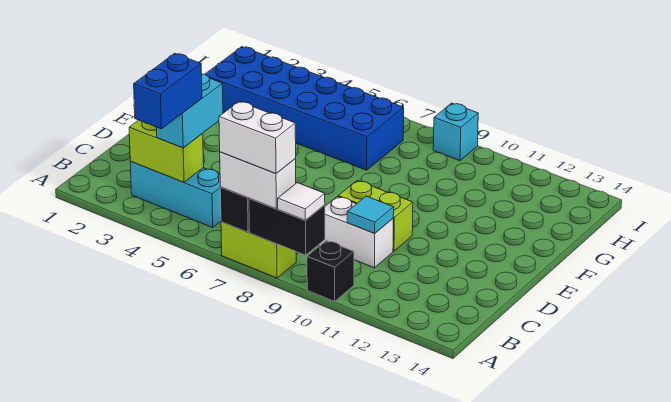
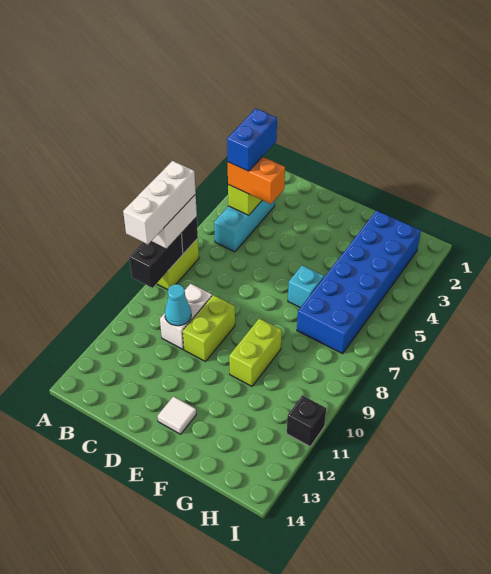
blue brick A4:B4 level 4 -> blue brick B3:B4 level 4
white brick A7:A8 level 4 -> white brick A7:A9 level 4
white tile A9 level 3 -> white tile E13 level 1
black brick A10 level 1 -> black brick I11 level 1
cyan brick B4:C4 level 3 -> orange brick B4:C4 level 3
cyan tile C10 level 2 -> cyan cone C10 level 2
none -> lime brick F9:F10 level 1
cyan brick I9 level 1 -> cyan brick F6 level 1

